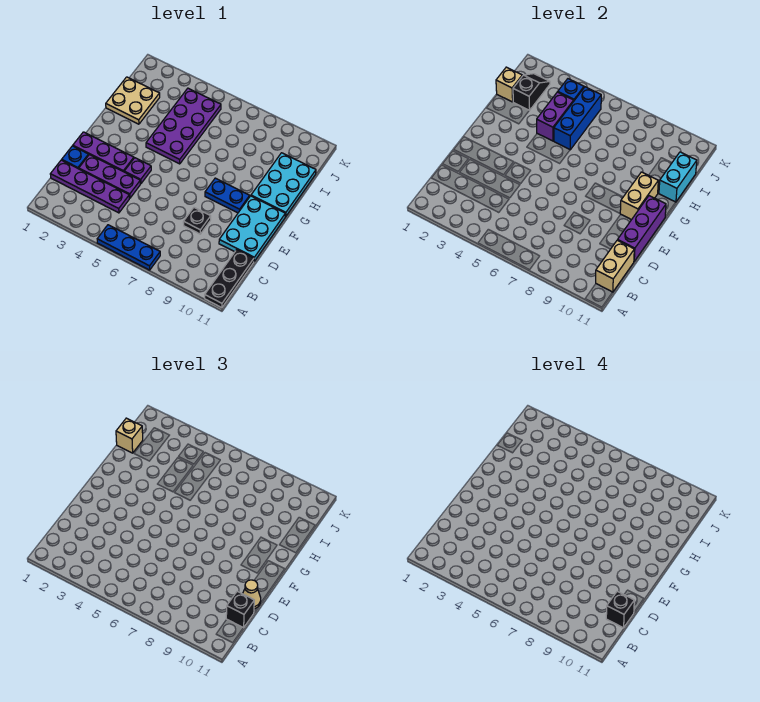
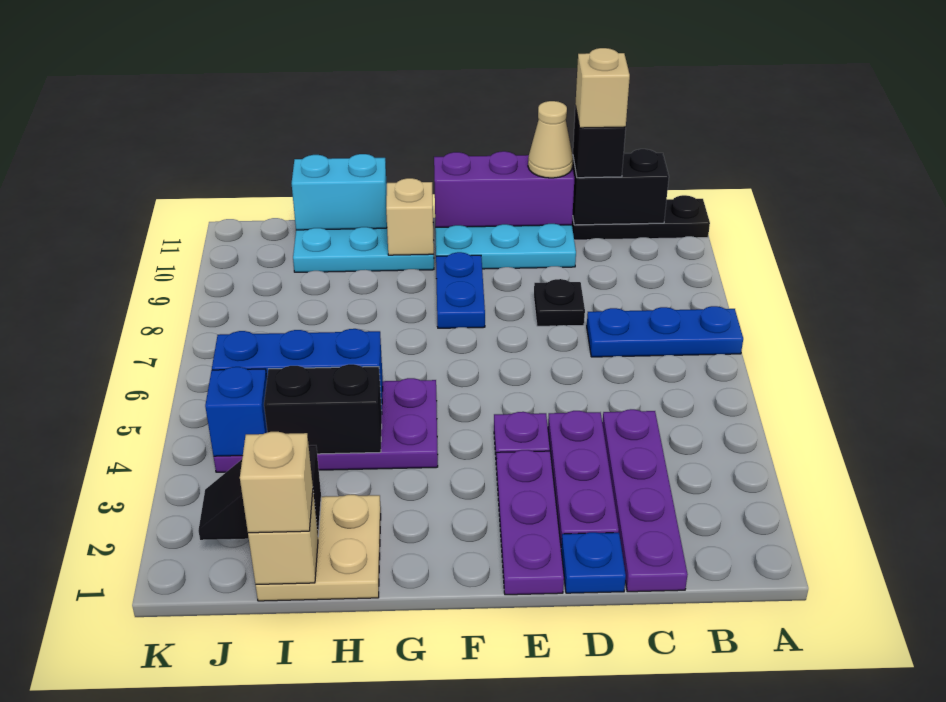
blue plate A5:A7 level 1 -> blue plate A7:C7 level 1
tan brick B11:C11 level 2 -> black brick B11:C11 level 2
black brick C11 level 4 -> tan brick C11 level 4
tan brick F10:G10 level 2 -> tan brick G10 level 2
purple brick H4:I4 level 2 -> black brick H4:I4 level 2

